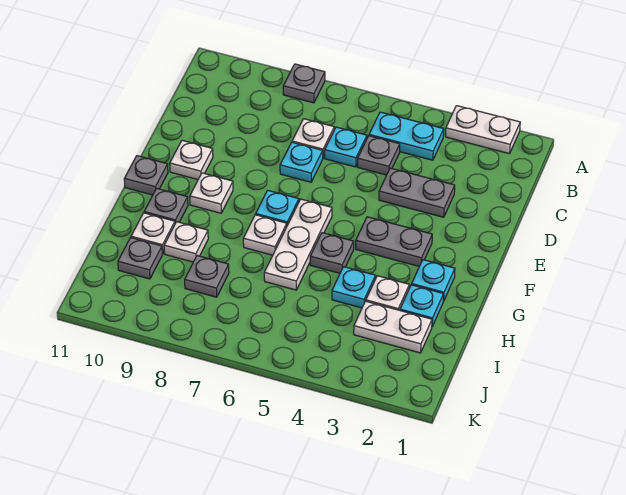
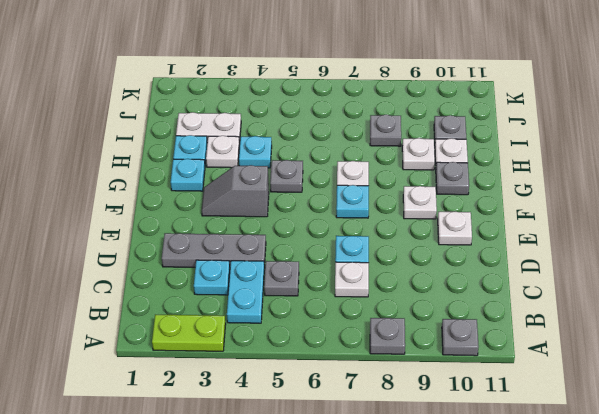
white plate A2:A3 level 1 -> lime plate A2:A3 level 1
cyan plate B4:B5 level 1 -> cyan plate B4:C4 level 1
cyan plate C6 level 1 -> cyan plate C3 level 1
grey plate D3:D4 level 1 -> grey plate D2:D4 level 1
grey plate F3:F4 level 1 -> grey slope F3:F4 level 1 top 4
white plate F6:H6 level 1 -> none
grey plate F11 level 1 -> grey plate A10 level 1

